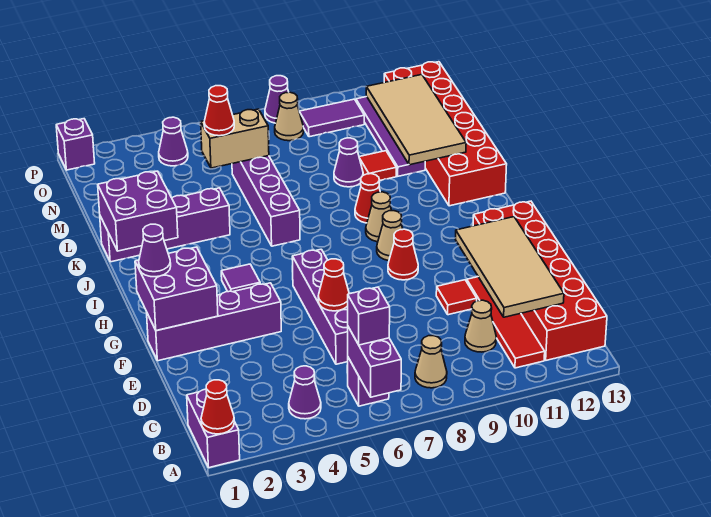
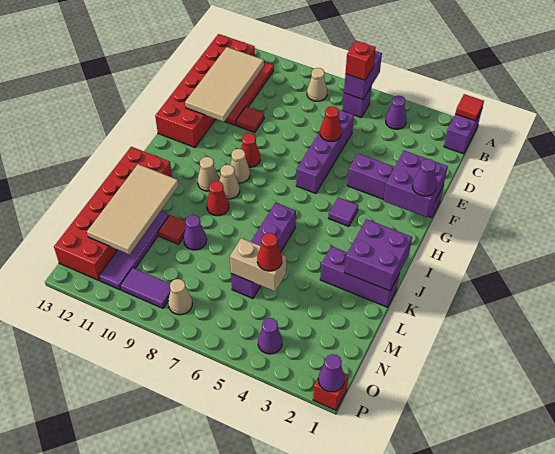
red cone A1 level 2 -> red tile A1 level 2
purple brick B6 level 3 -> red brick B6 level 3
tan cone C10 level 1 -> tan cone I10 level 1
purple brick K1:K4 level 1 -> purple brick K1:K3 level 1
purple brick P1 level 1 -> red brick P1 level 1
purple cone P8 level 1 -> purple cone P1 level 2

